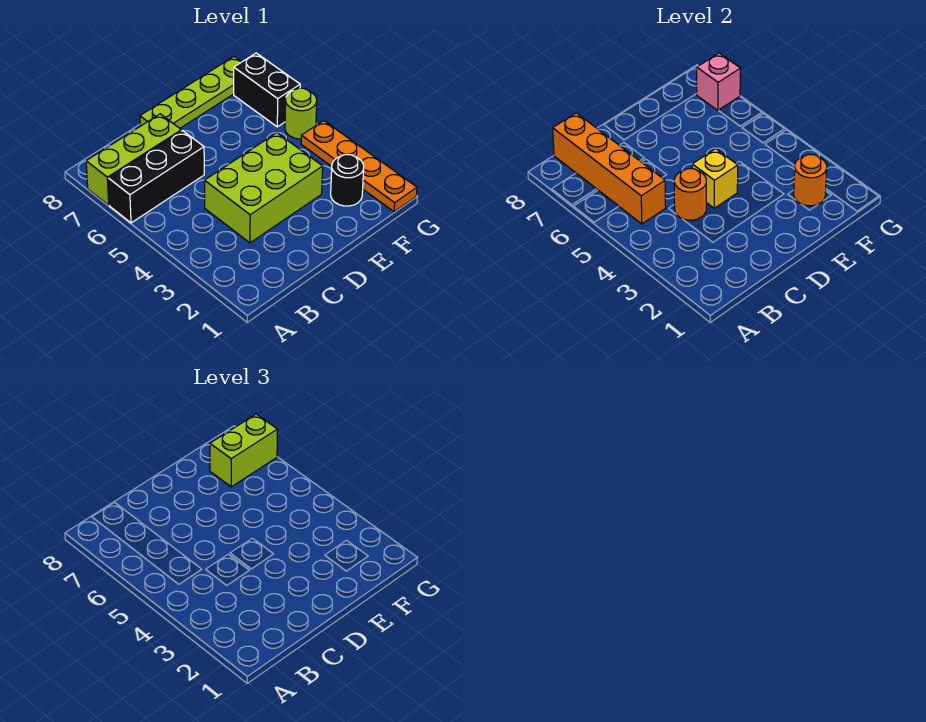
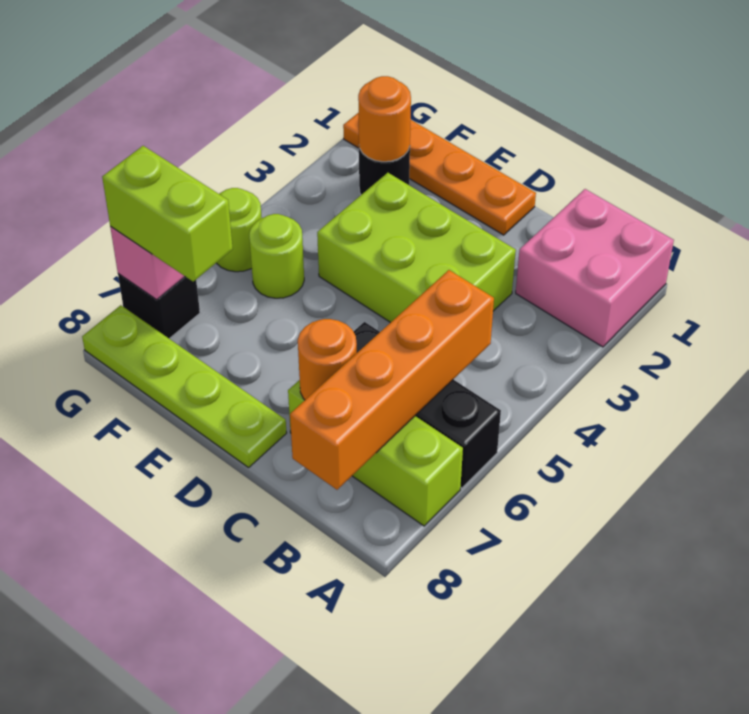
none -> pink brick A1:B2 level 1
orange round brick C4 level 2 -> orange round brick C7 level 2
yellow brick D4 level 2 -> none
none -> lime round brick F5 level 1
orange plate G1:G4 level 1 -> orange plate D1:G1 level 1
black brick G6:G7 level 1 -> black brick G7 level 1

